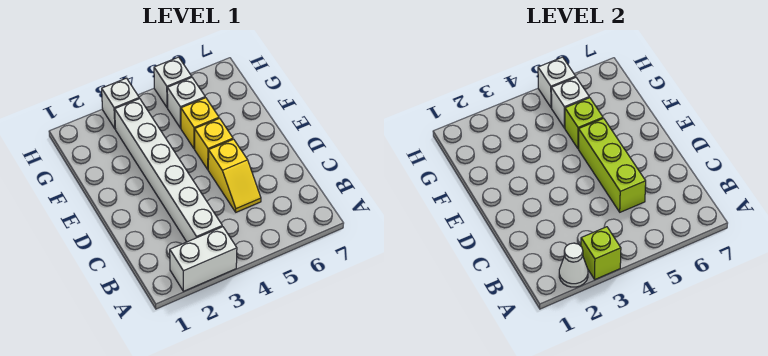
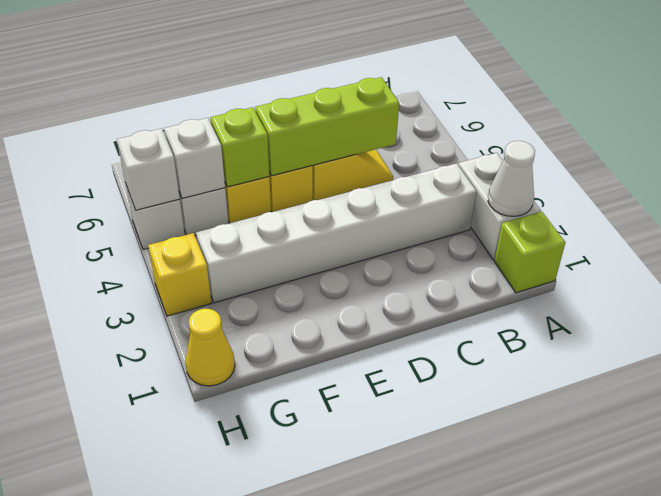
lime brick A3 level 2 -> lime brick A1 level 1
none -> yellow cone H1 level 1
white brick H3 level 1 -> yellow brick H3 level 1

